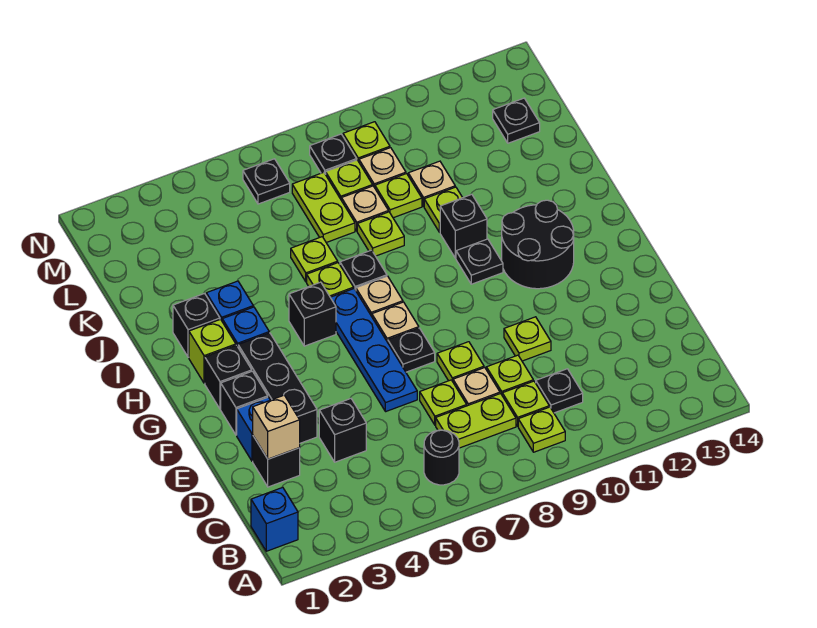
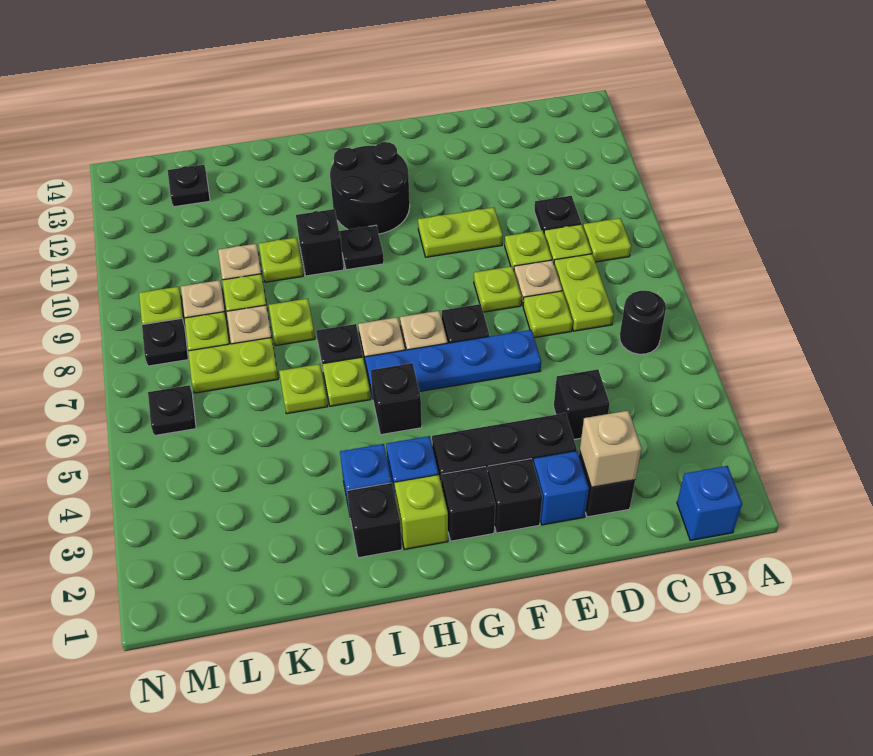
lime plate E10 level 1 -> lime plate E10:F10 level 1

